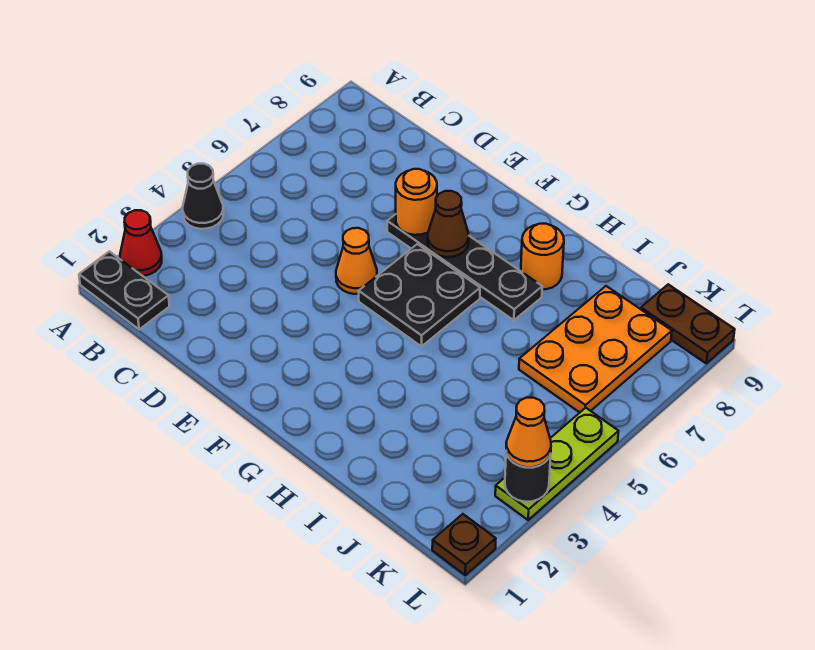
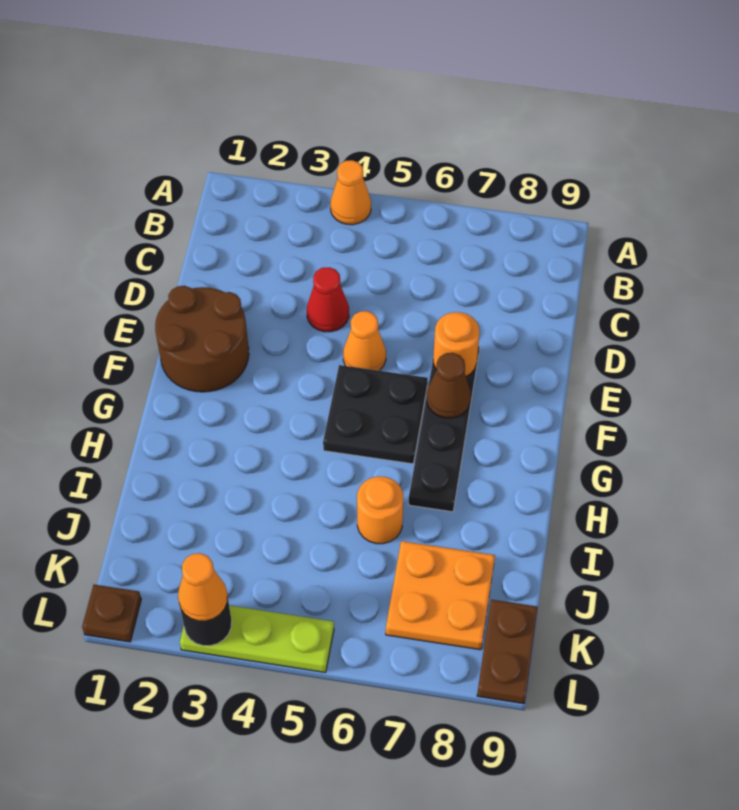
black plate A1:B1 level 1 -> none
red cone A2 level 1 -> red cone D4 level 1
black cone A4 level 1 -> orange cone A4 level 1
none -> brown round brick E1:F2 level 1
orange round brick H8 level 1 -> orange round brick I6 level 1
orange plate J6:K8 level 1 -> orange plate J7:K8 level 1

